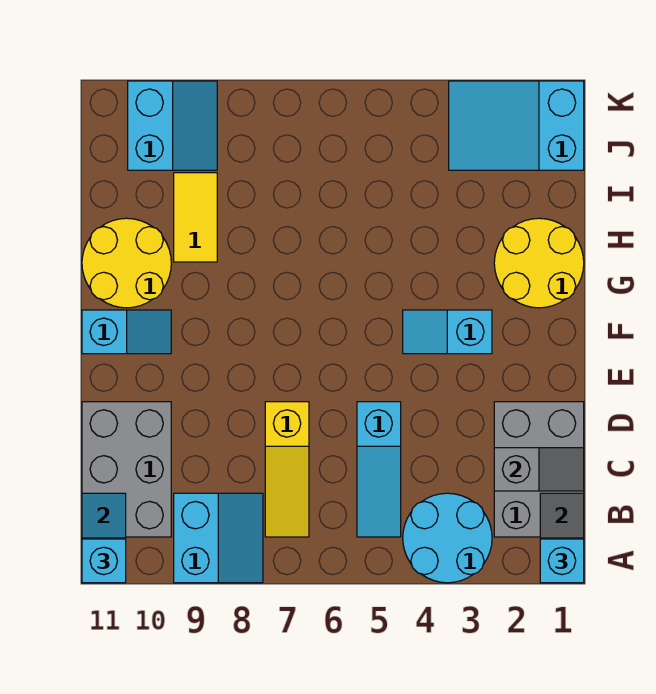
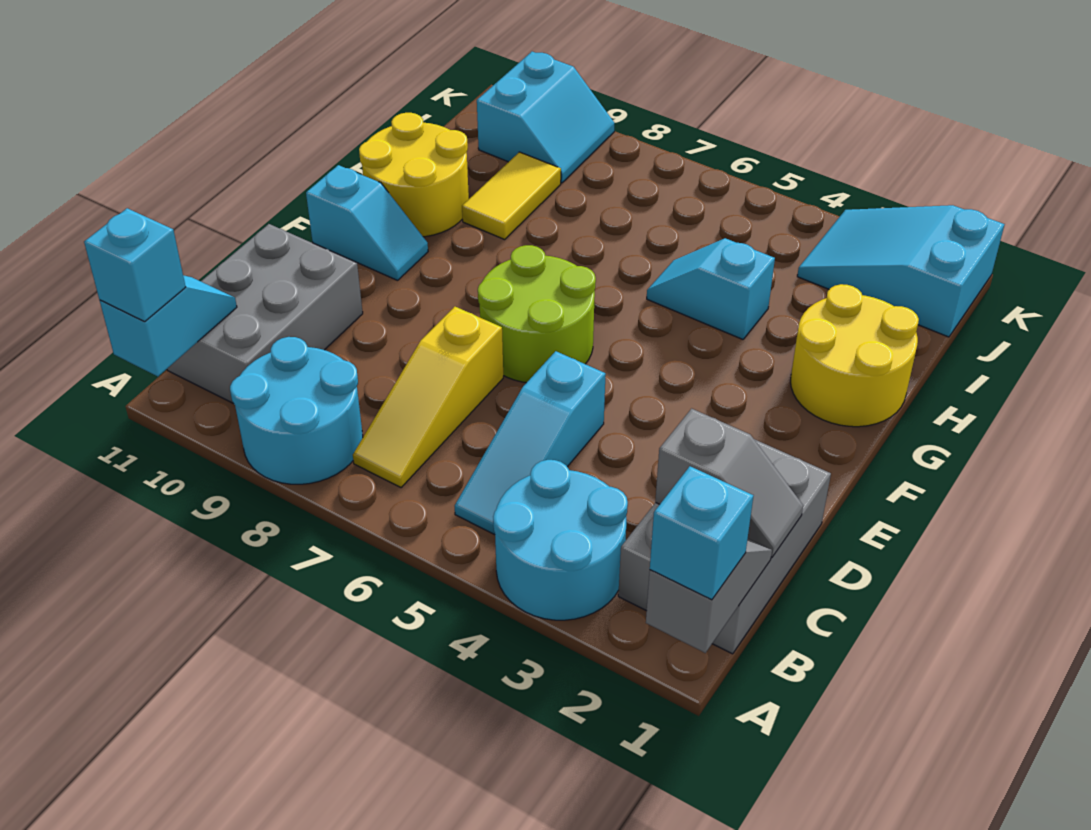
cyan slope A8:B9 level 1 top 9 -> cyan round brick A8:B9 level 1
none -> lime round brick E6:F7 level 1
cyan slope F3:F4 level 1 top 3 -> cyan slope H4:H5 level 1 top 4

